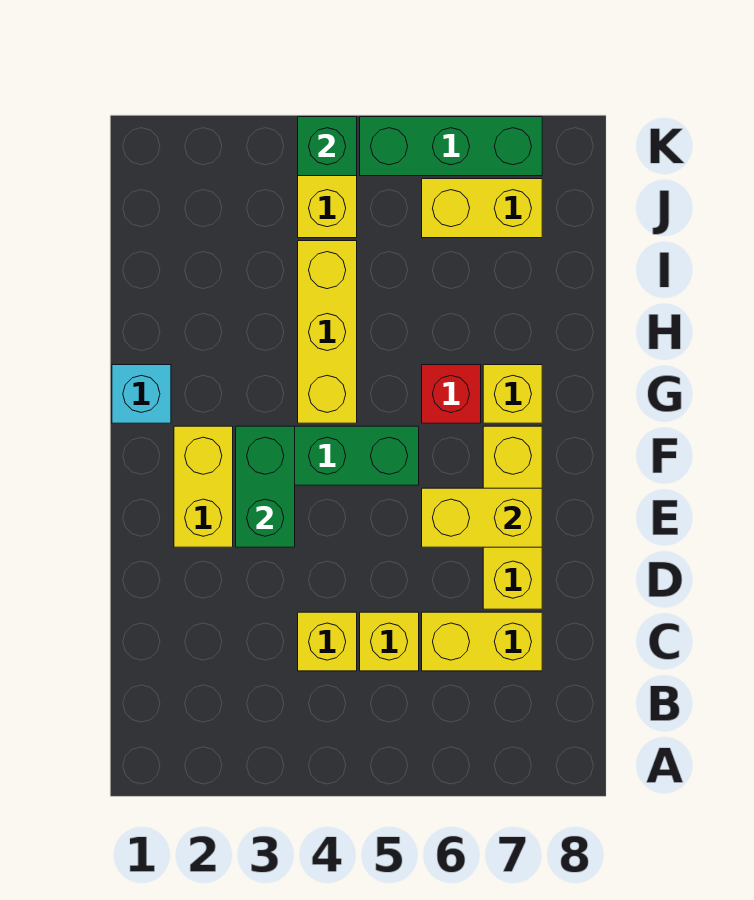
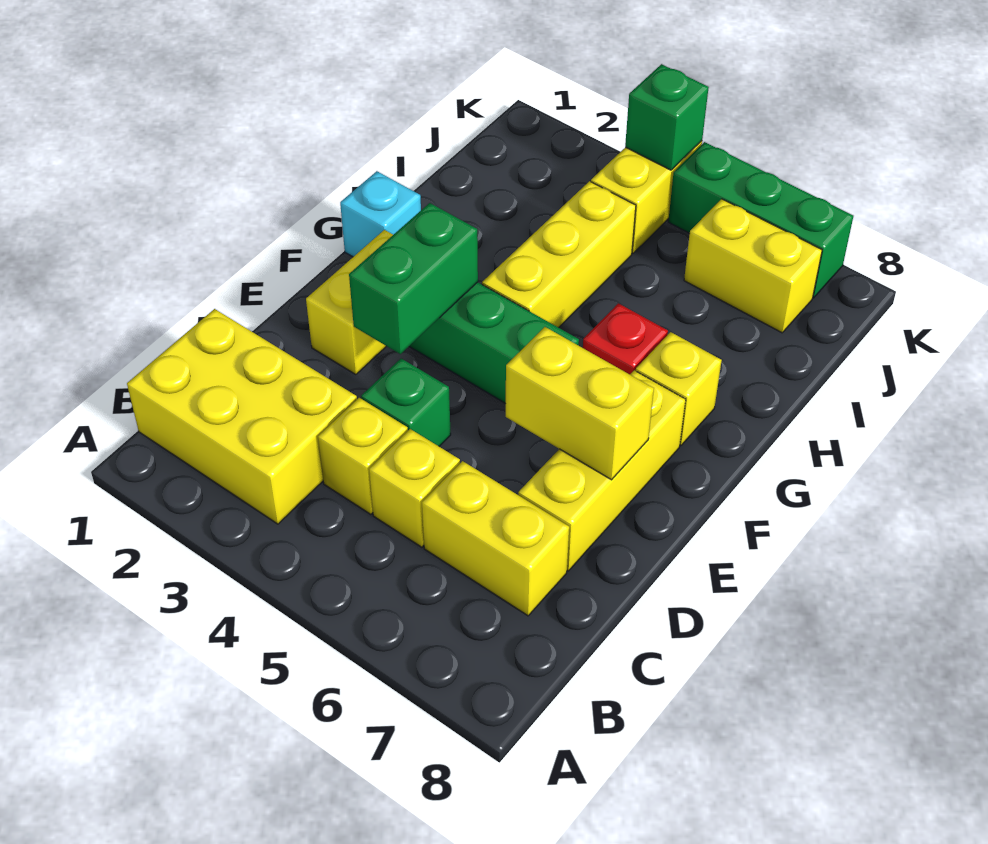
none -> yellow brick B1:C3 level 1
none -> green brick D4 level 1

